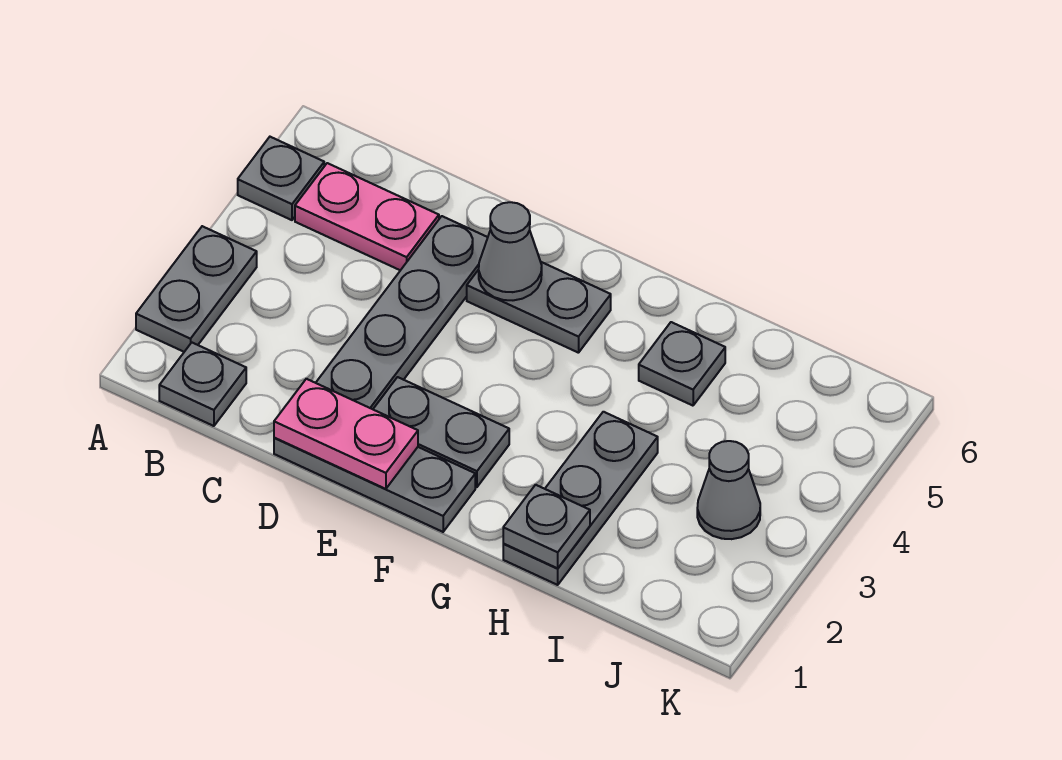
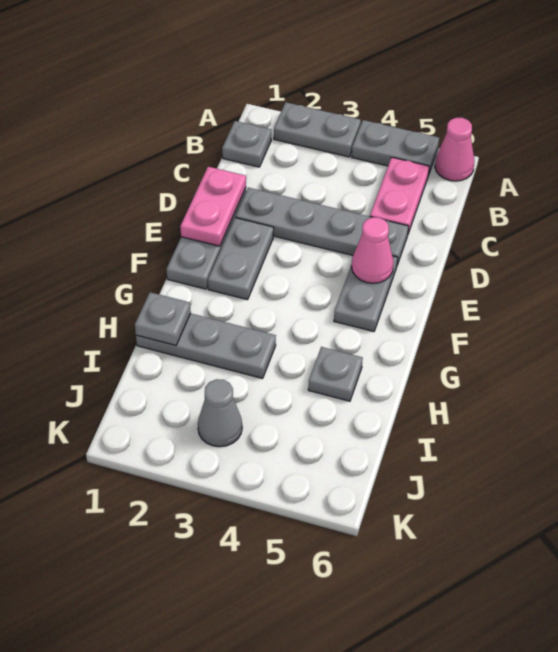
grey plate A5 level 1 -> grey plate A4:A5 level 1
none -> pink cone A6 level 1
grey cone E5 level 2 -> pink cone E5 level 2

